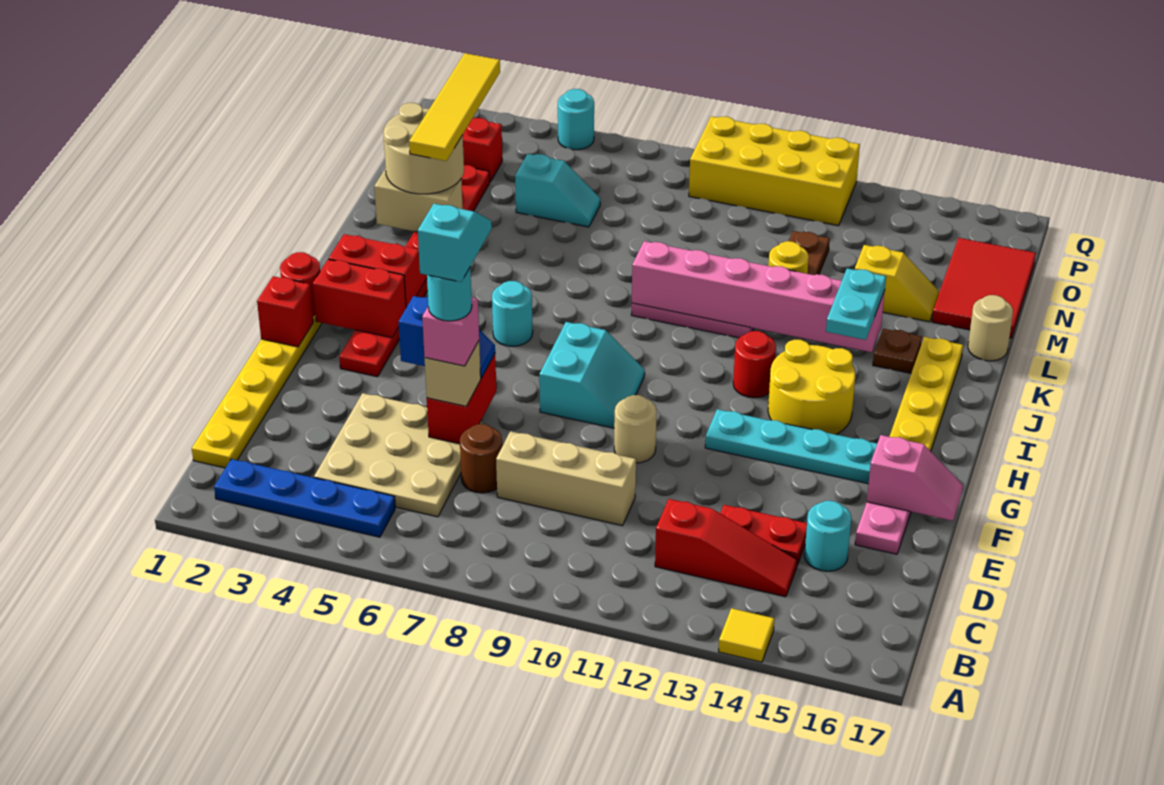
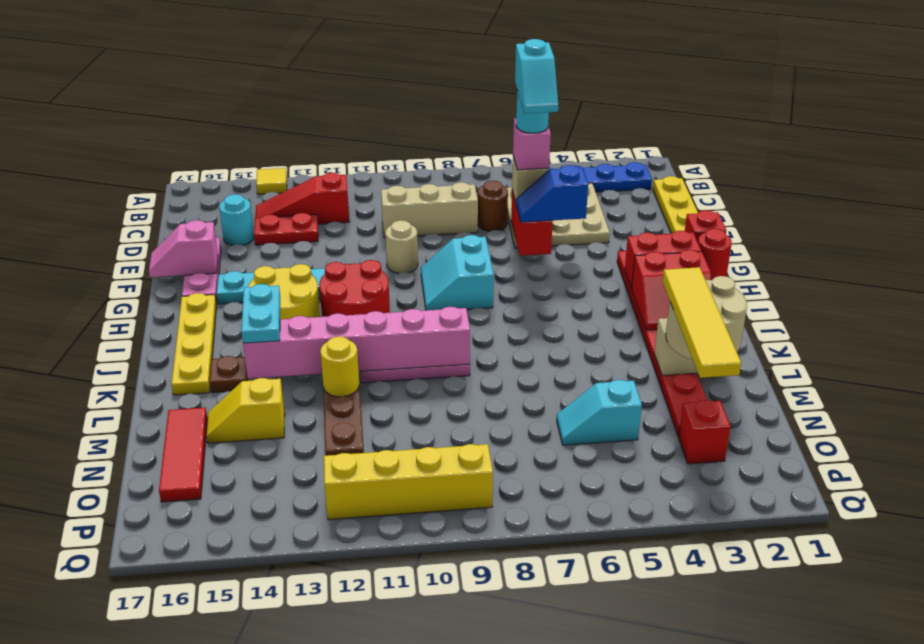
cyan round brick I6 level 1 -> none
red round brick I12 level 1 -> red round brick H11:I12 level 1
tan round brick L17 level 1 -> none
red tile M16:O17 level 1 -> red tile M16:O16 level 1
yellow brick P9:Q12 level 1 -> yellow brick P9:P12 level 1
cyan round brick Q5 level 1 -> none

